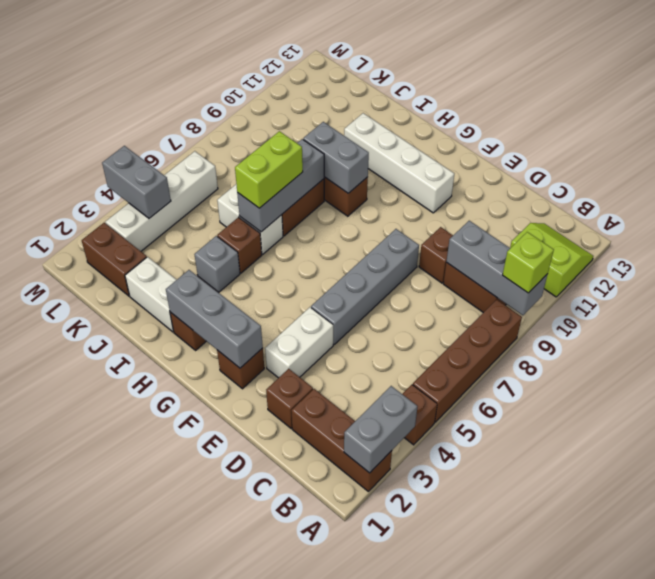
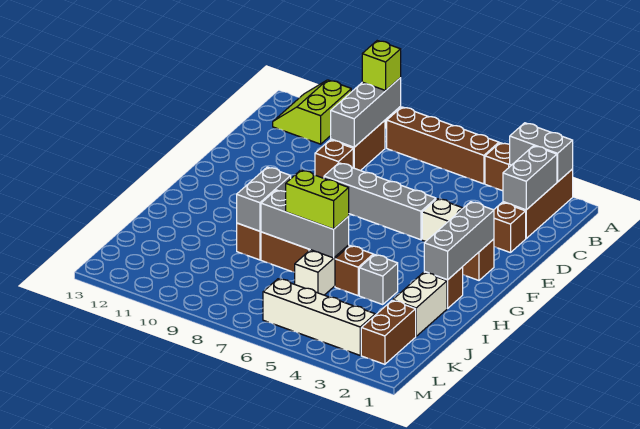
white brick F11:I11 level 1 -> none
grey brick L4:M4 level 2 -> grey brick B2:C2 level 2

